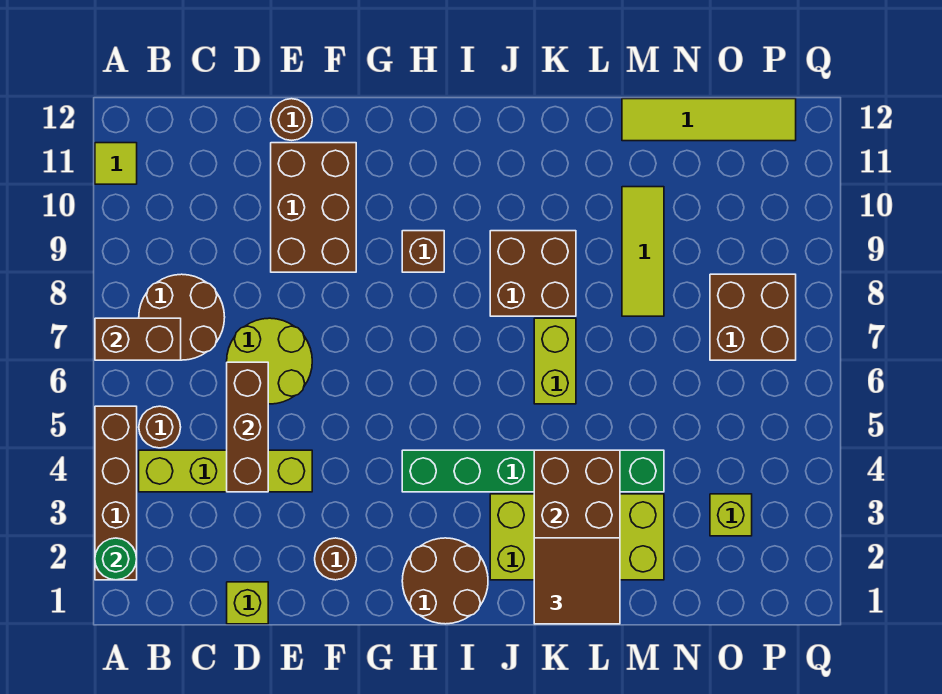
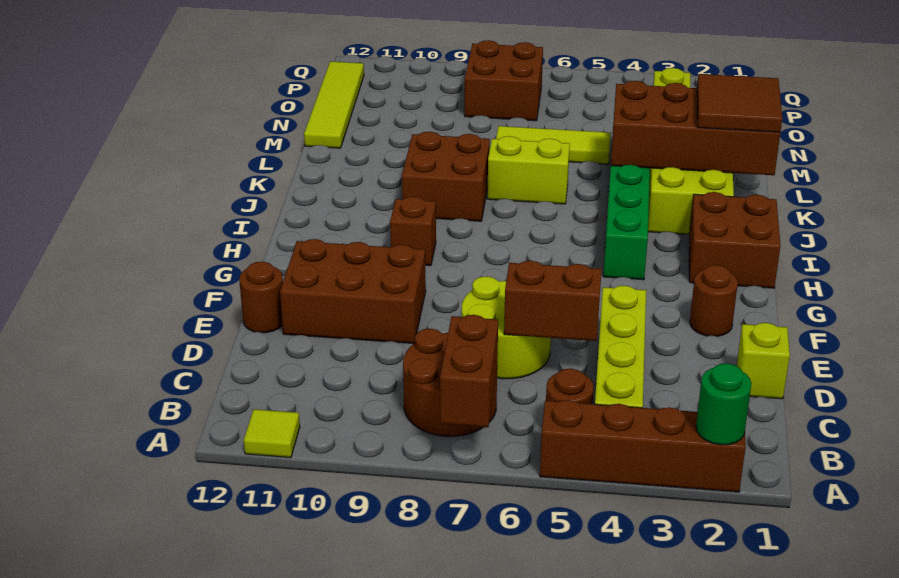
brown brick D4:D6 level 2 -> brown brick D5:D6 level 2
brown round brick H1:I2 level 1 -> brown brick H1:I2 level 1
lime tile M8:M10 level 1 -> lime tile M5:M7 level 1

